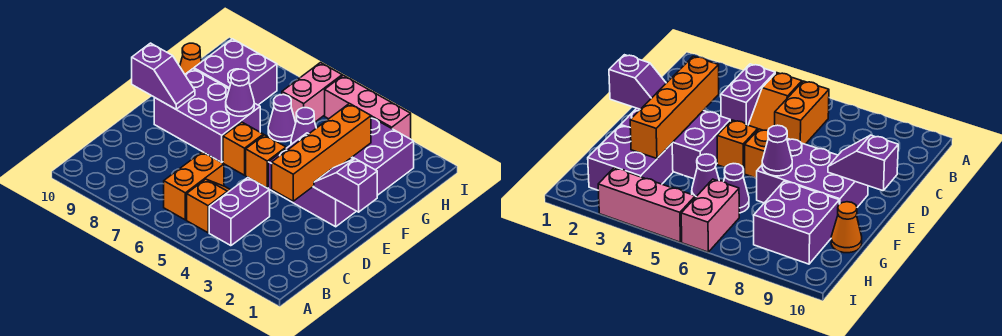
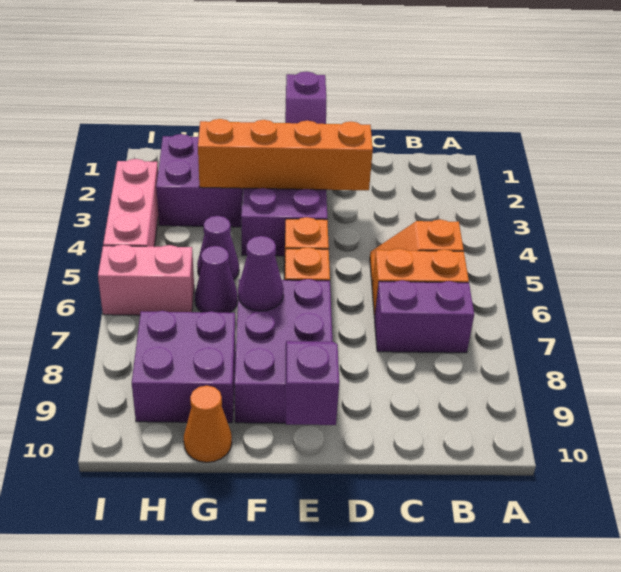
purple brick B4:C4 level 1 -> purple brick B7:C7 level 1

